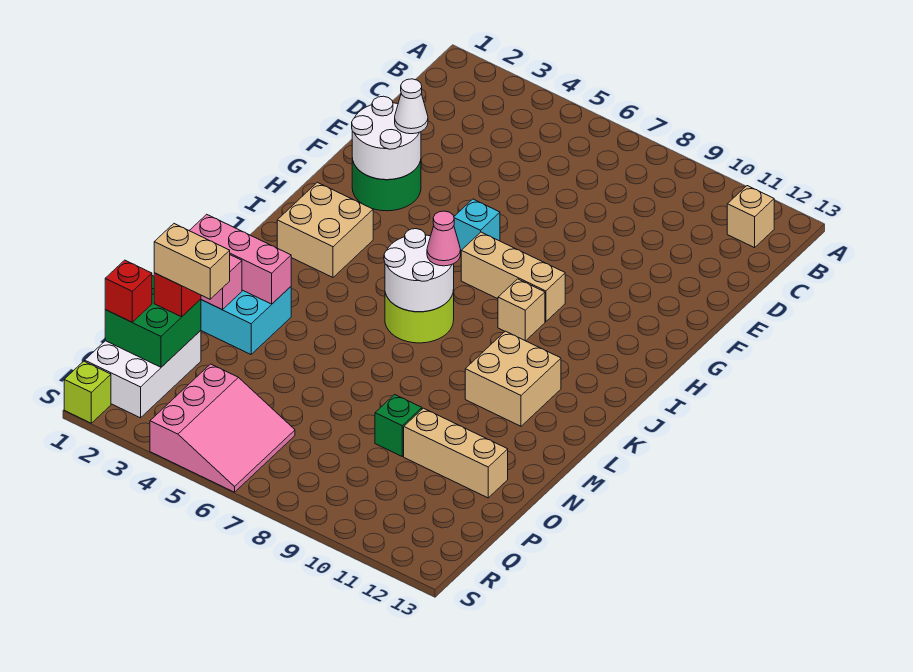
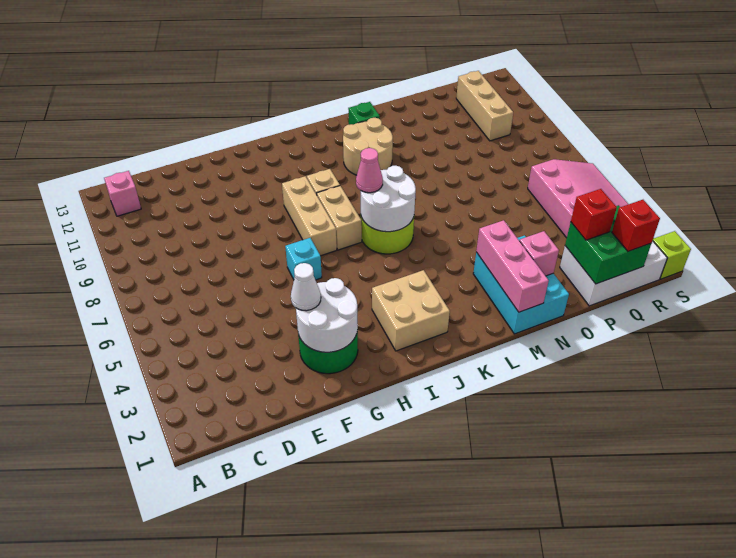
tan brick B12 level 1 -> pink brick B12 level 1
tan brick K10:L11 level 1 -> tan round brick K10:L11 level 1
green brick O9 level 1 -> green brick L12 level 1
tan brick O10:O12 level 1 -> tan brick Q10:Q12 level 1
tan brick P2:P3 level 4 -> tan brick I7:I8 level 1
pink slope Q4:S6 level 1 top 4 -> pink slope Q4:S6 level 1 top Q

